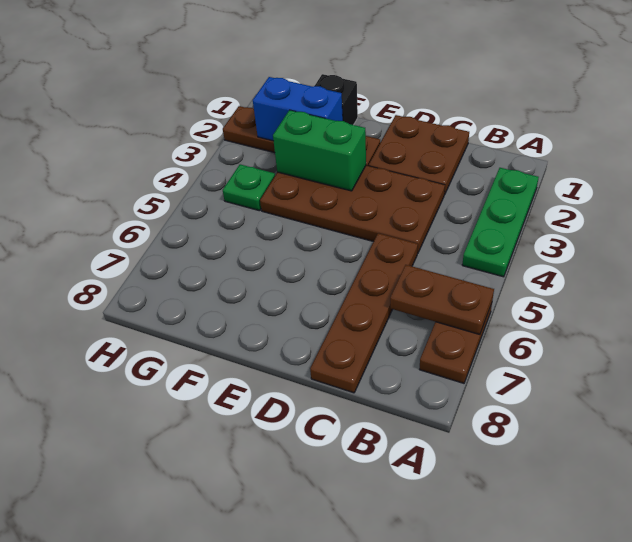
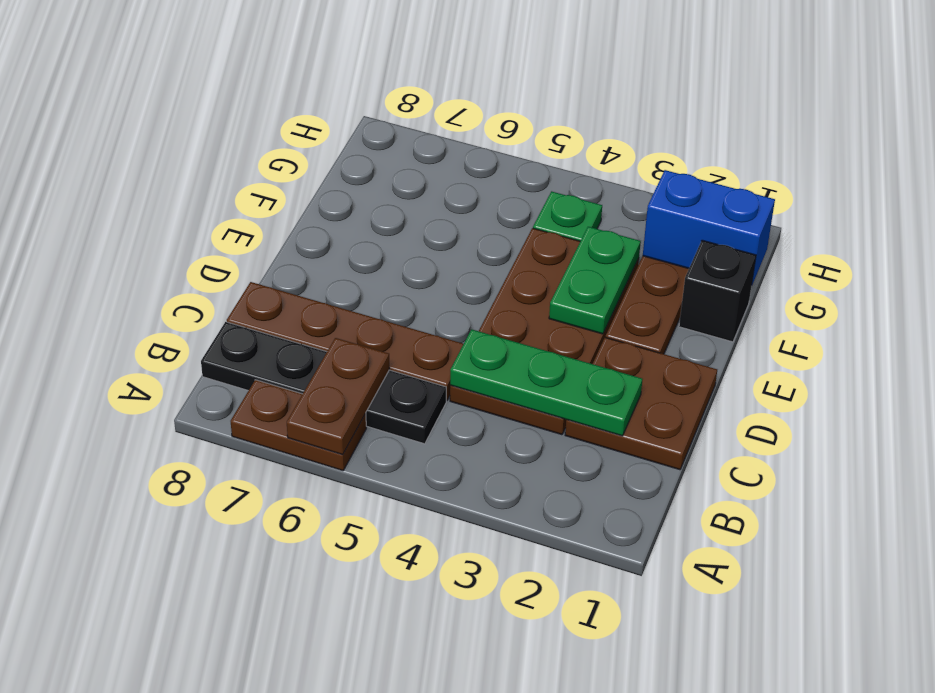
green plate A2:A4 level 1 -> green plate C2:C4 level 2
none -> black plate B5:B8 level 1
green brick E3:F3 level 2 -> green plate E3:F3 level 2
blue brick F2:G2 level 2 -> blue brick G1:G2 level 2

